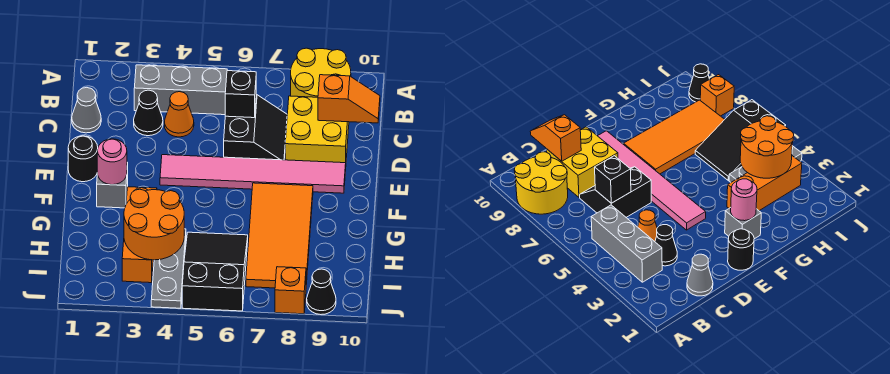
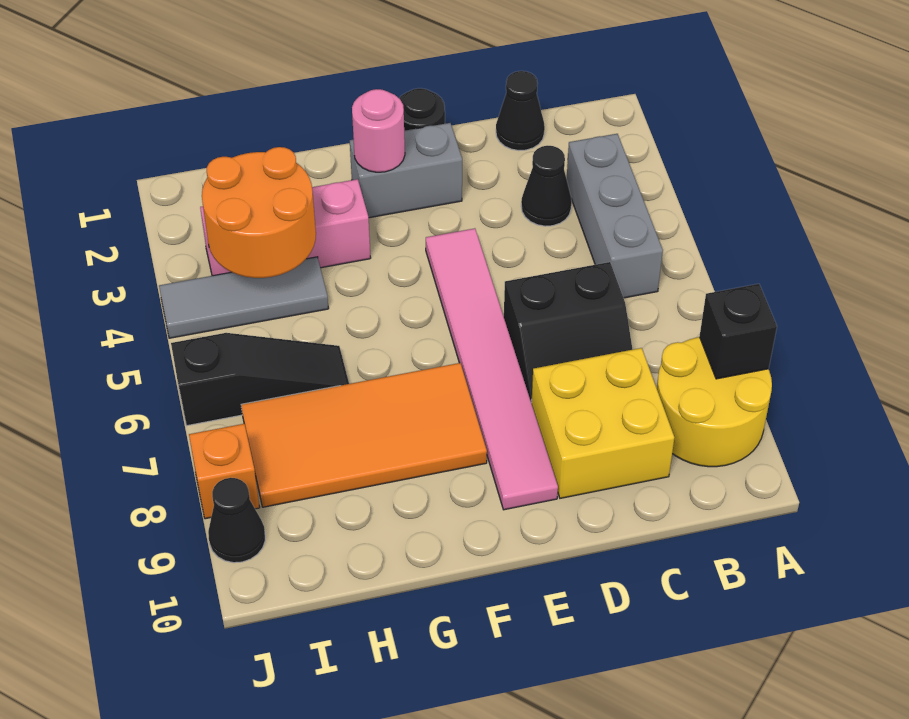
grey cone C1 level 1 -> black cone C1 level 1
orange cone C4 level 1 -> none
black brick C6 level 2 -> black brick A8 level 2
orange slope C9:C10 level 2 top 9 -> none
grey brick F2 level 1 -> grey brick E2:F2 level 1
orange brick G3:I3 level 1 -> pink brick G3:I3 level 1
grey plate H4:J4 level 1 -> grey tile H4:J4 level 1
black slope H5:J6 level 1 top J -> black slope H6:J6 level 1 top J

